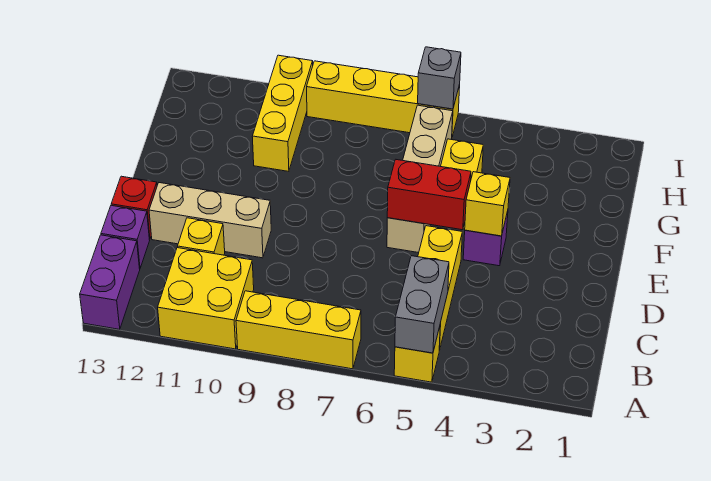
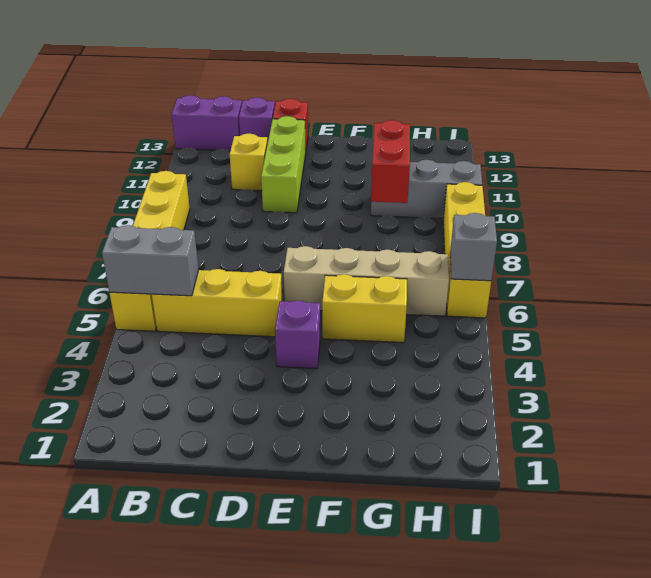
yellow brick A10:B11 level 1 -> none
tan brick D10:D12 level 1 -> lime brick D10:D12 level 1
yellow brick E4 level 2 -> none
red brick E5:E6 level 2 -> red brick G9:G10 level 2
yellow brick G10:I10 level 1 -> grey brick G10:I10 level 1

